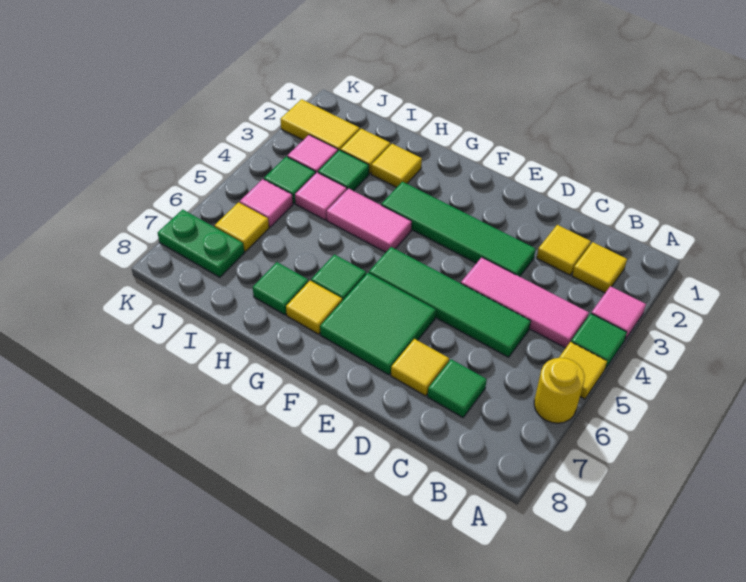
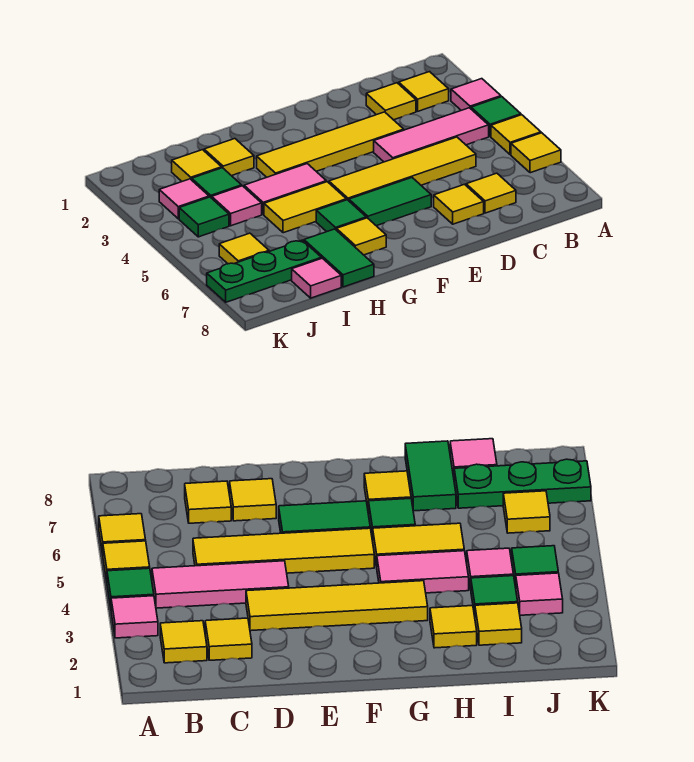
yellow round brick A6 level 1 -> yellow tile A6 level 1
green tile C5:F5 level 1 -> yellow tile C5:F5 level 1
green tile C7 level 1 -> yellow tile C7 level 1
green tile D3:G3 level 1 -> yellow tile D3:G3 level 1
green tile E6:F7 level 1 -> green tile E6:F6 level 1
green tile H7 level 1 -> green tile H7:H8 level 1
yellow tile J2:K2 level 1 -> yellow tile G5:H5 level 1
pink tile J5 level 1 -> pink tile I8 level 1
green plate J7:K7 level 1 -> green plate I7:K7 level 1

